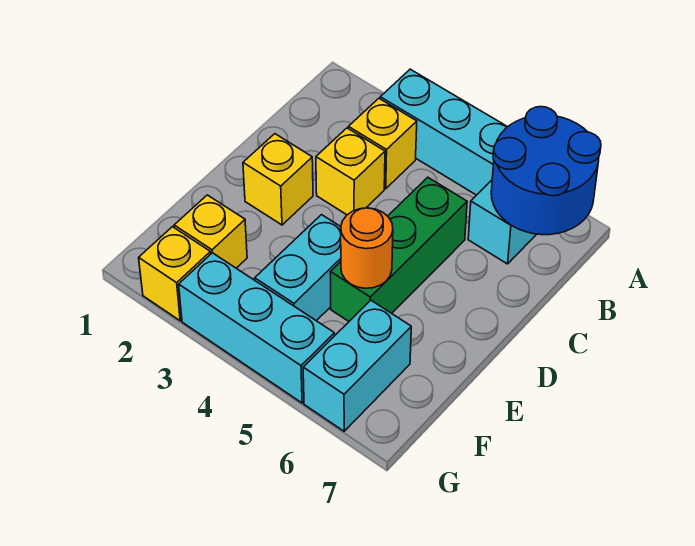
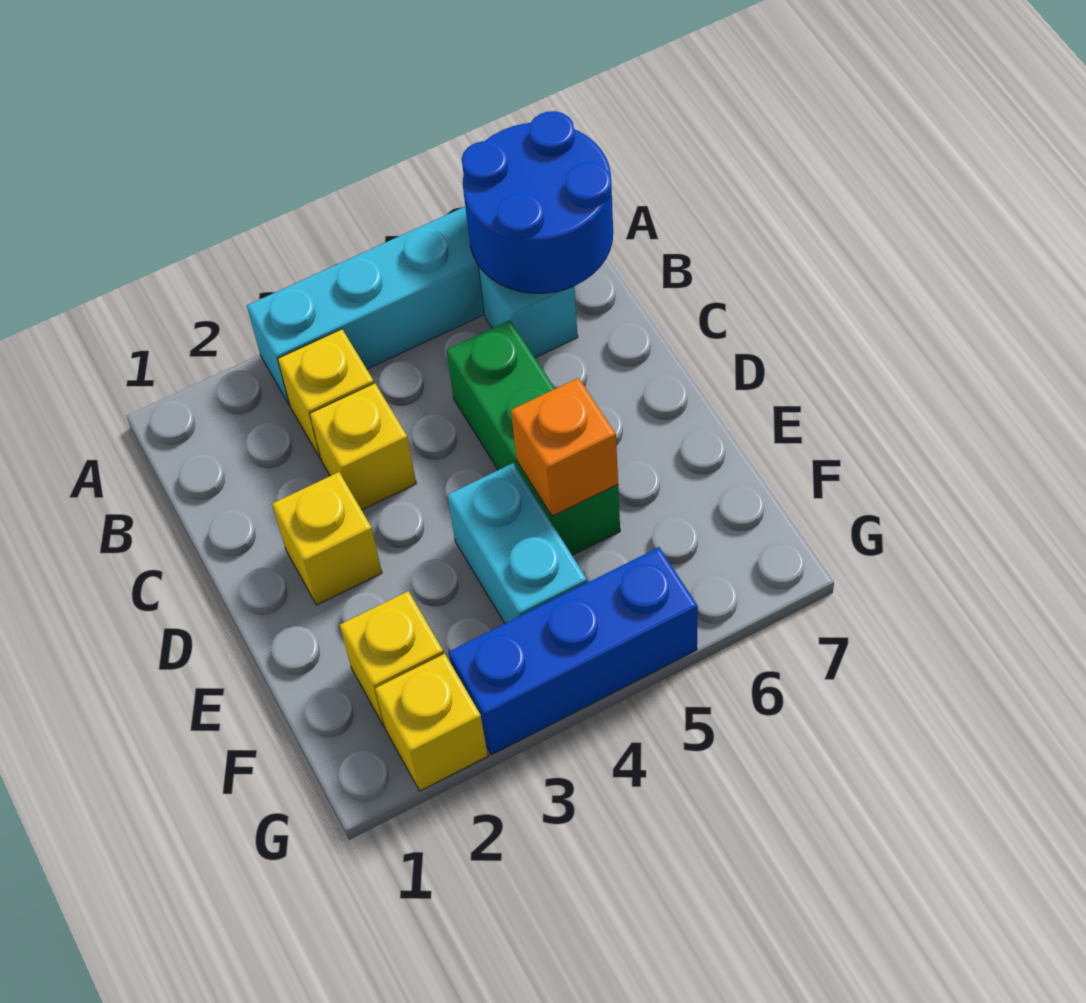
orange round brick E5 level 2 -> orange brick E5 level 2
cyan brick F6:G6 level 1 -> none
cyan brick G3:G5 level 1 -> blue brick G3:G5 level 1

